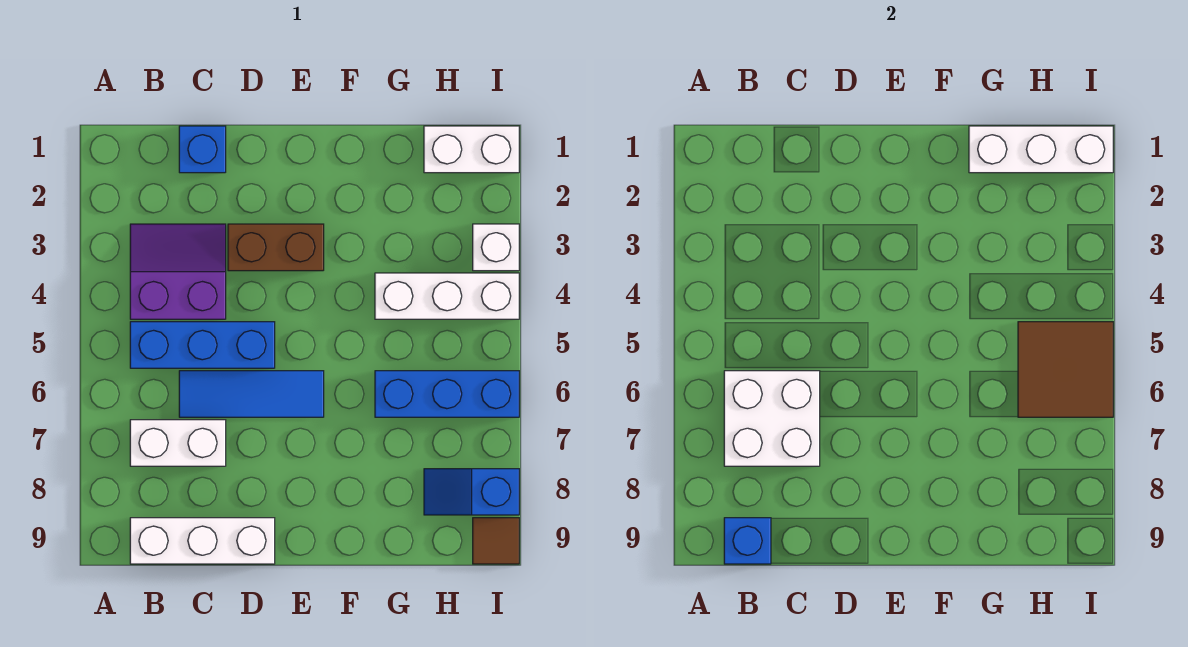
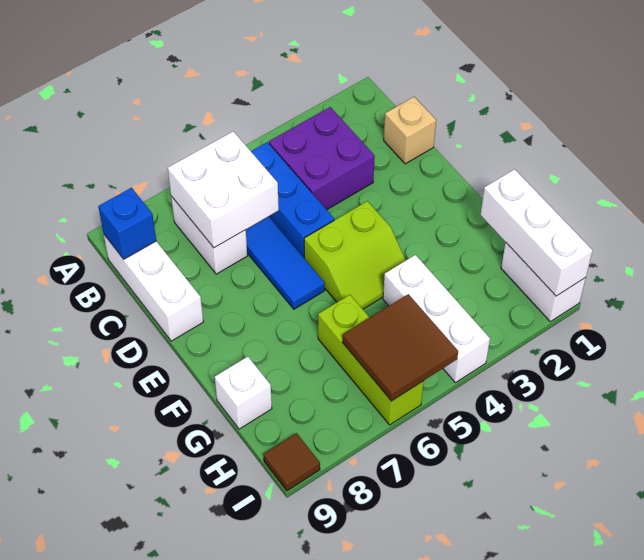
purple slope B3:C4 level 1 top 4 -> purple brick B3:C4 level 1
blue brick C1 level 1 -> tan brick C1 level 1
brown brick D3:E3 level 1 -> none
none -> lime slope E4:F5 level 1 top E
blue brick G6:I6 level 1 -> lime brick G6:I6 level 1
blue slope H8:I8 level 1 top I -> none
white brick I3 level 1 -> white brick G9 level 1

